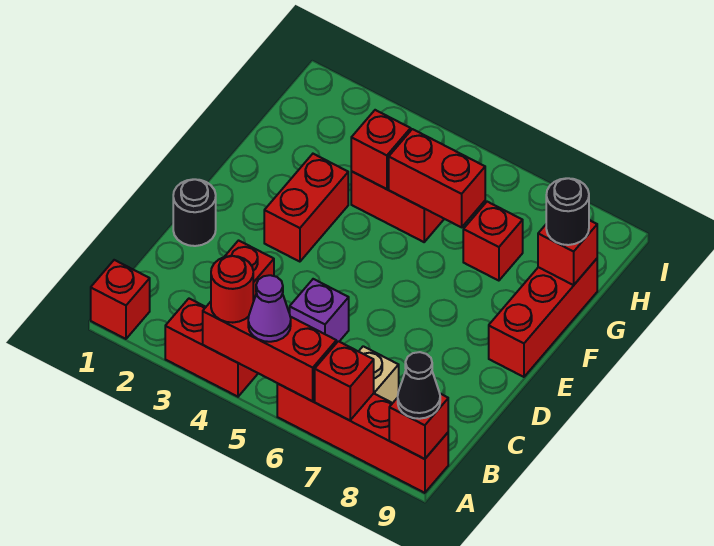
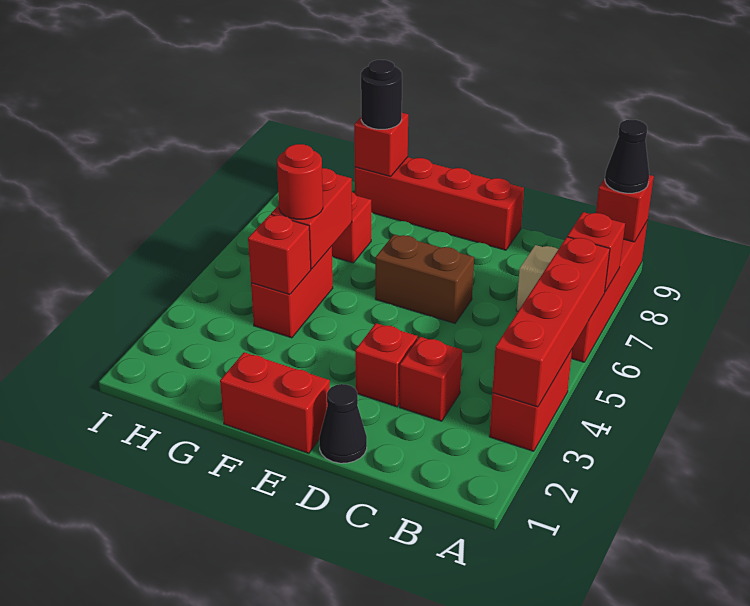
red brick A1 level 1 -> red brick D3 level 1
red brick A4:A6 level 2 -> red brick A3:A6 level 2
red round brick A4 level 3 -> red round brick G5 level 3
purple cone A5 level 3 -> none
purple brick C5 level 1 -> none
black round brick D1 level 1 -> black cone D1 level 1
none -> brown brick D6:E6 level 1
red brick E3:F3 level 1 -> red brick E1:F1 level 1
red brick E9:G9 level 1 -> red brick D9:G9 level 1

